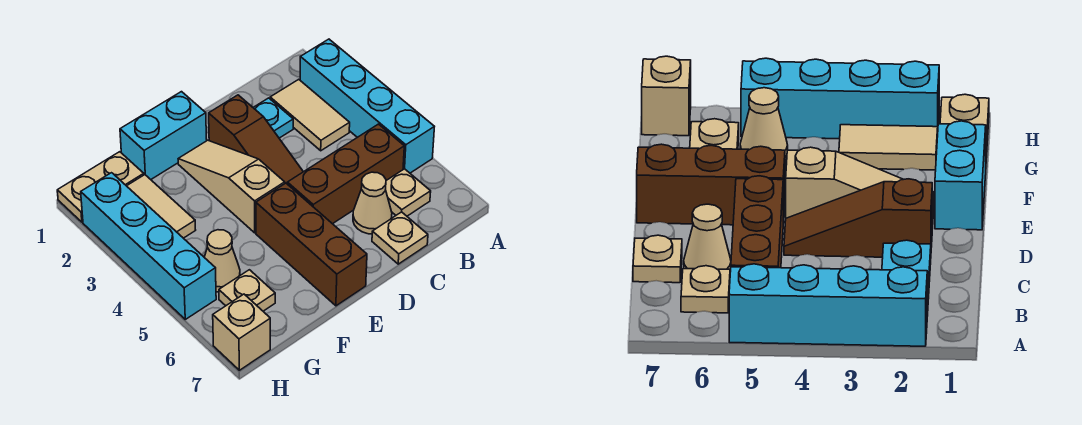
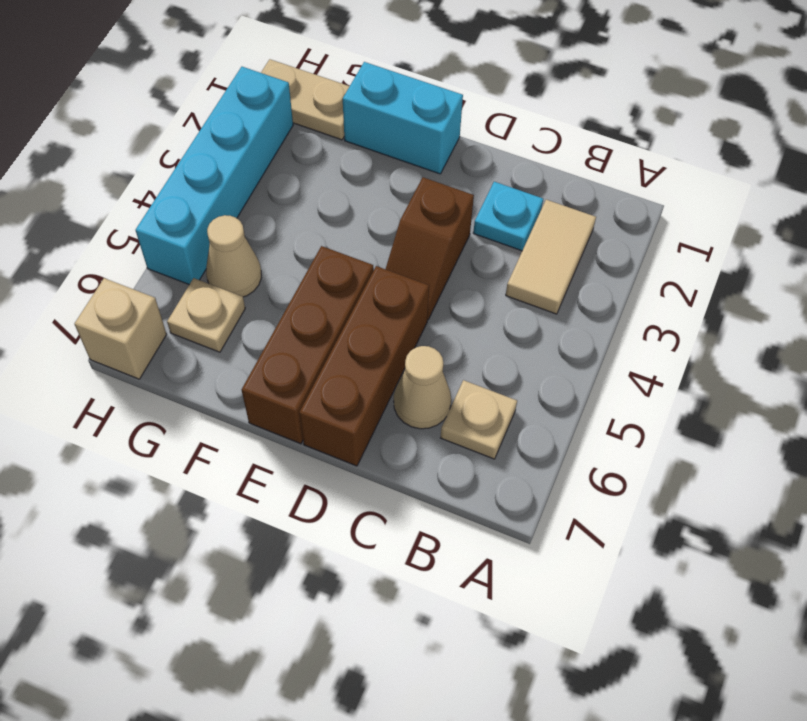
cyan brick A2:A5 level 1 -> none
brown brick B5:D5 level 1 -> brown brick D5:D7 level 1
tan plate C7 level 1 -> none
brown slope D2:D4 level 1 top 2 -> brown slope D3:D4 level 1 top 3
tan slope E2:E4 level 1 top 4 -> none
tan tile G2:G3 level 1 -> none

